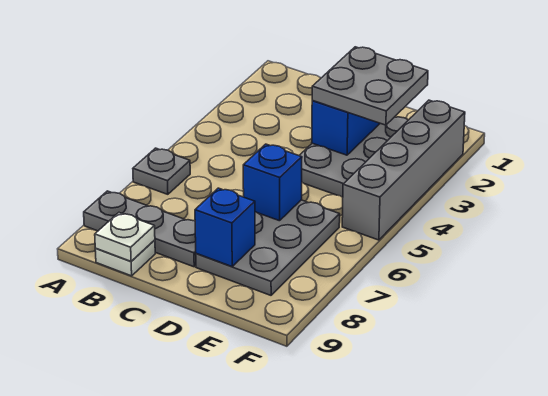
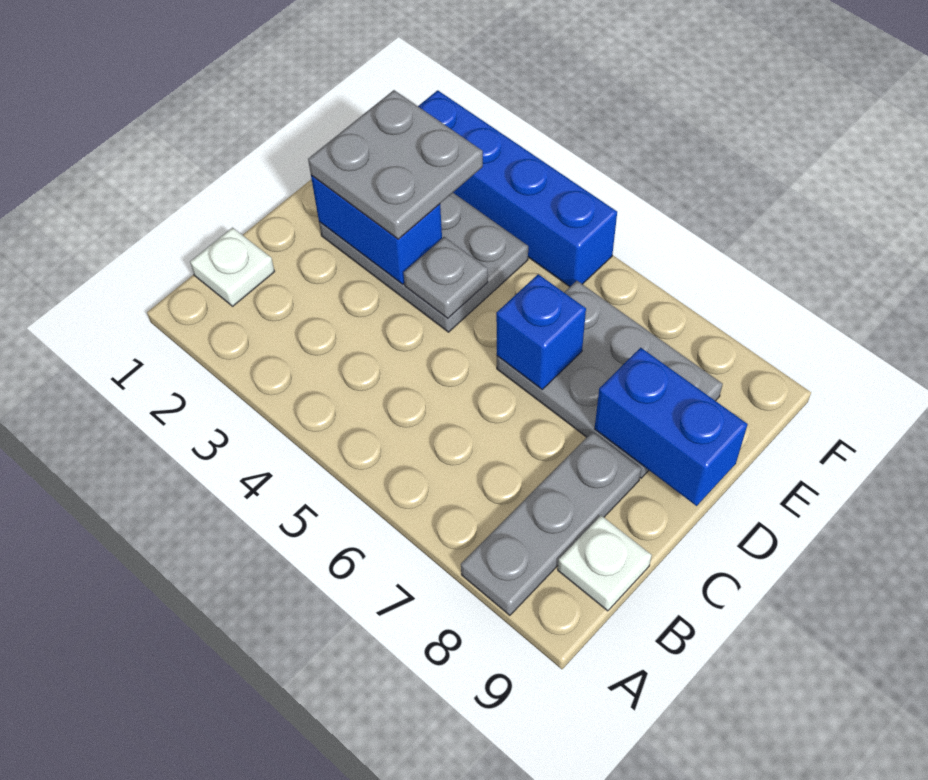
grey plate A6 level 1 -> grey plate D4 level 2
white plate B9 level 2 -> white plate B1 level 1
blue brick D8 level 2 -> blue brick D8:D9 level 2
grey brick F2:F5 level 1 -> blue brick F2:F5 level 1

